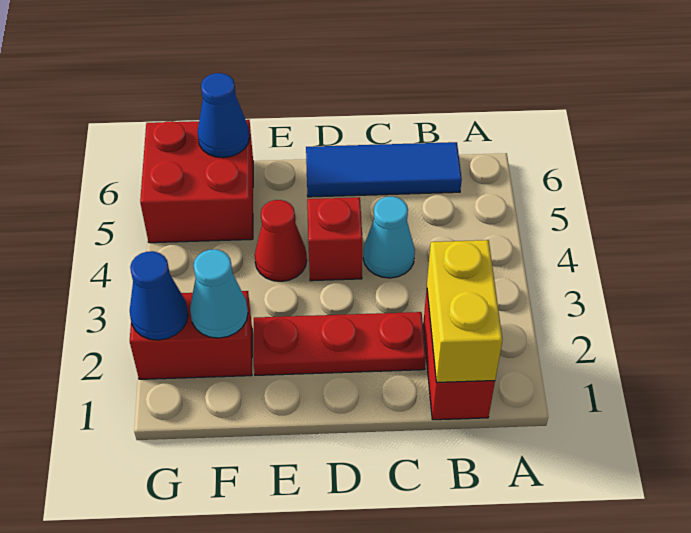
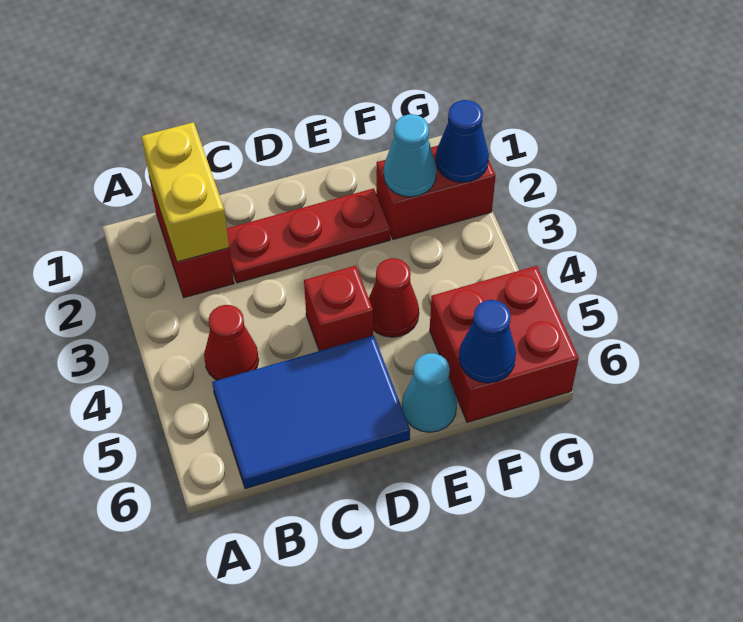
none -> red cone B4 level 1
blue tile B6:D6 level 1 -> blue tile B5:D6 level 1
cyan cone C4 level 1 -> cyan cone E6 level 1

